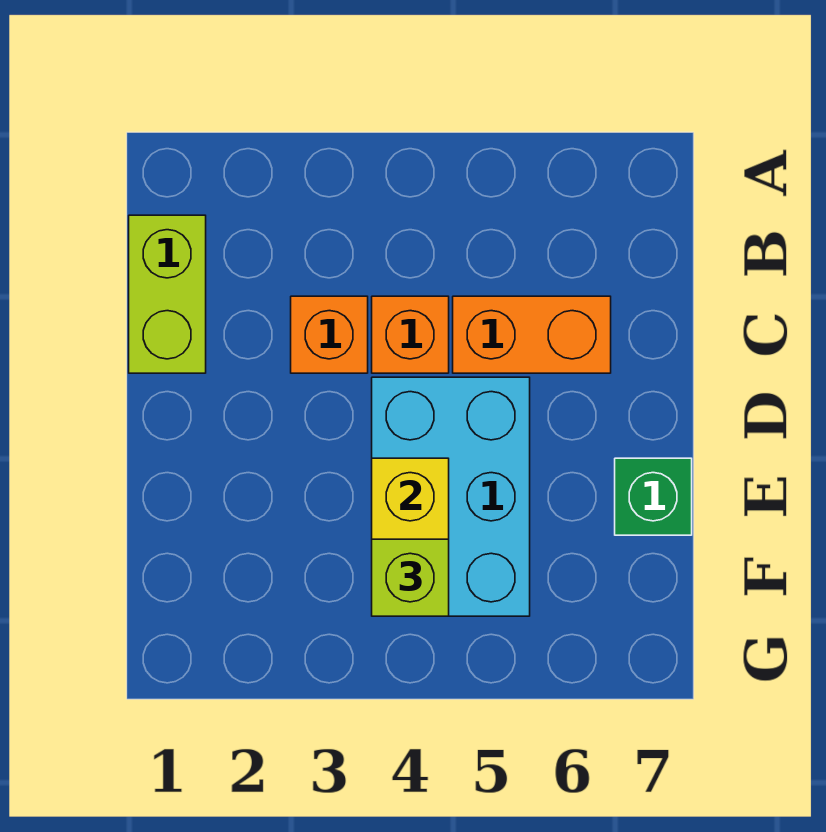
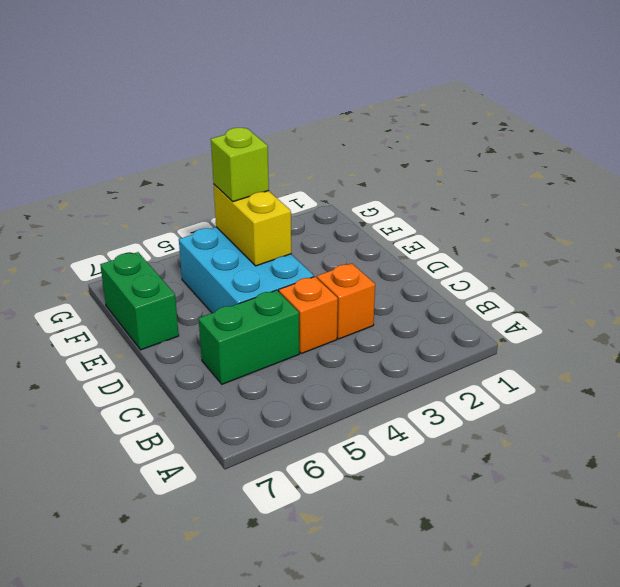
lime brick B1:C1 level 1 -> none
orange brick C5:C6 level 1 -> green brick C5:C6 level 1
green brick E7 level 1 -> green brick E7:F7 level 1

